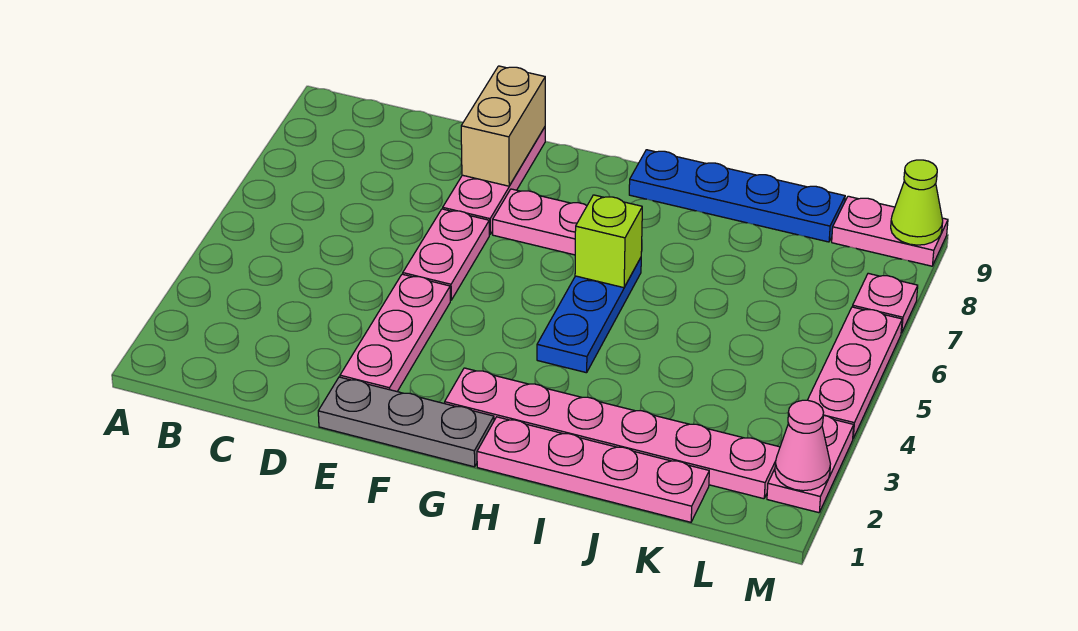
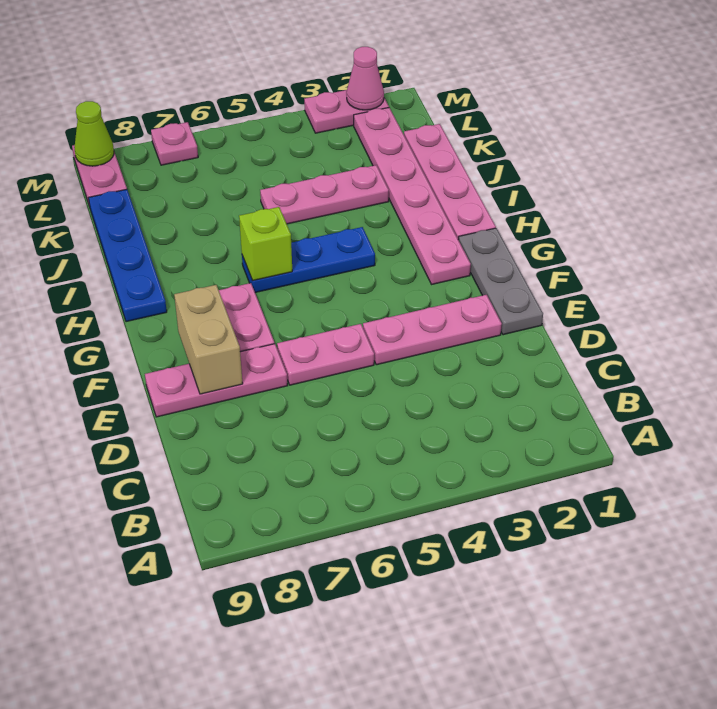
tan brick E8:E9 level 2 -> tan brick E8:F8 level 2
pink plate M4:M6 level 1 -> pink plate J3:J5 level 1

